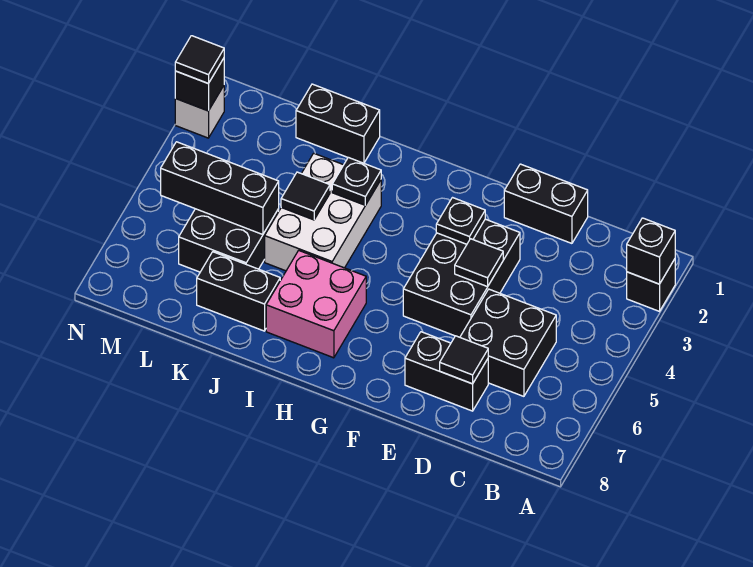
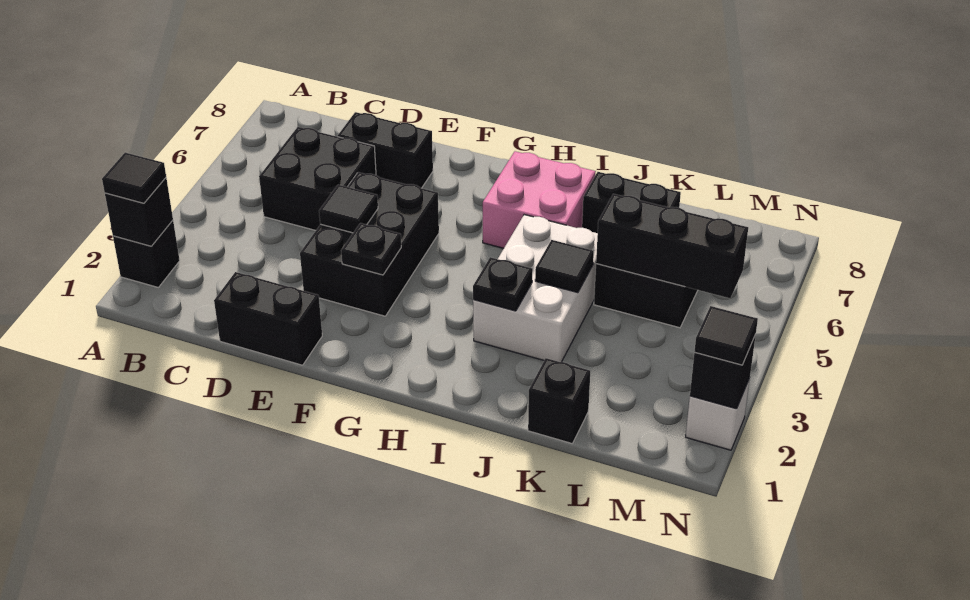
black tile D7 level 2 -> black tile A2 level 3
black brick J1:K1 level 1 -> black brick K1 level 1

